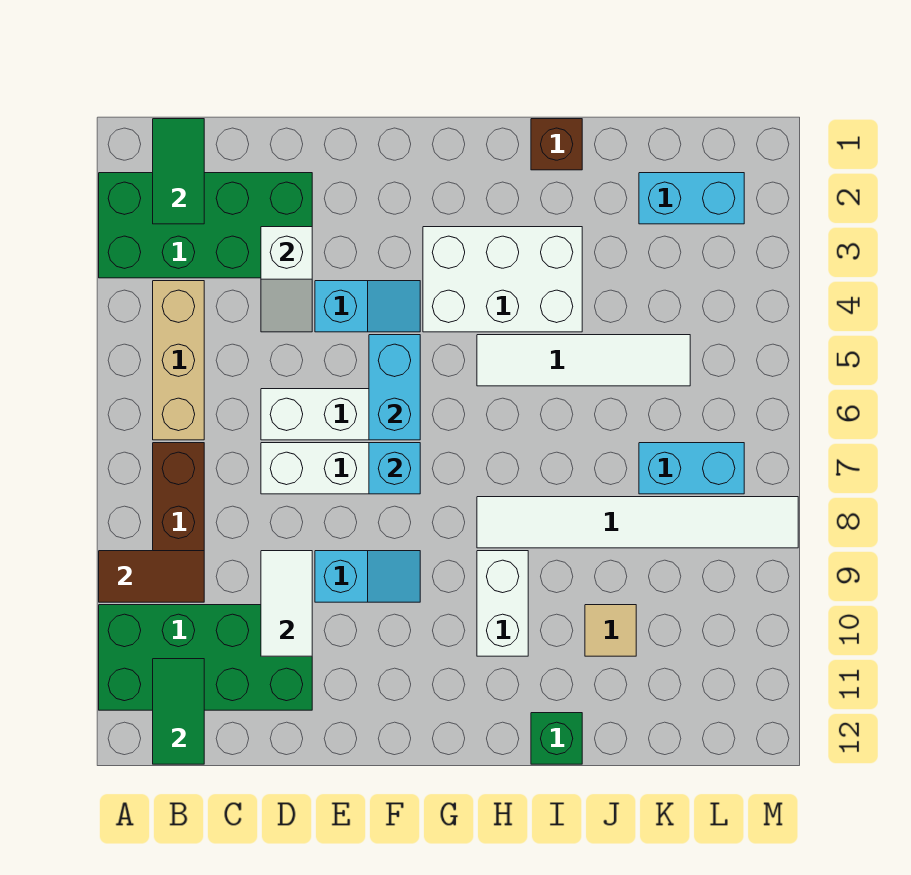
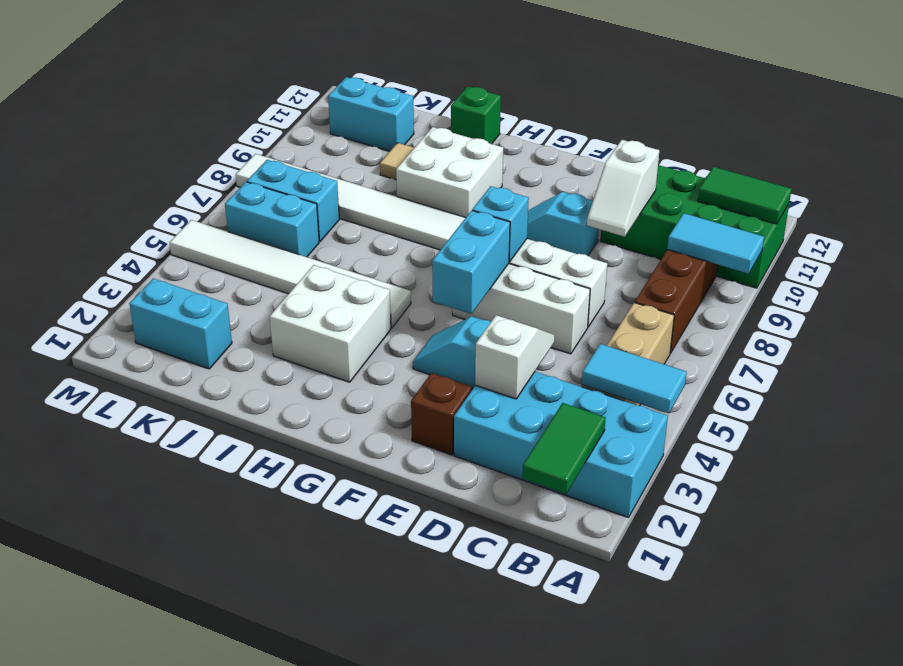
green brick A2:D3 level 1 -> cyan brick A2:D3 level 1
none -> cyan tile A4:B4 level 2
brown tile A9:B9 level 2 -> cyan tile A9:B9 level 2
green tile B11:B12 level 2 -> green tile A11:B11 level 2
white tile D9:D10 level 2 -> white slope D9:D10 level 2 top 10
white brick G3:I4 level 1 -> white brick H3:I4 level 1
white tile H5:K5 level 1 -> white tile H5:M5 level 1
white brick H9:H10 level 1 -> white brick H9:I10 level 1
brown brick I1 level 1 -> brown brick E2 level 1
none -> cyan brick K6:L6 level 1
none -> cyan brick K11:L11 level 1

